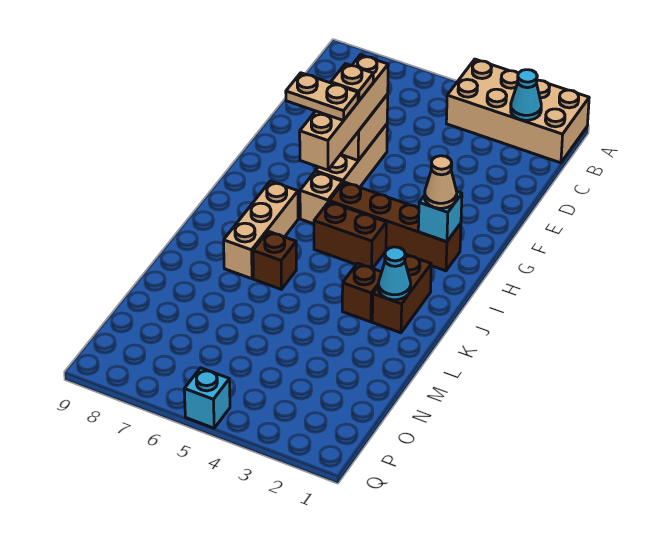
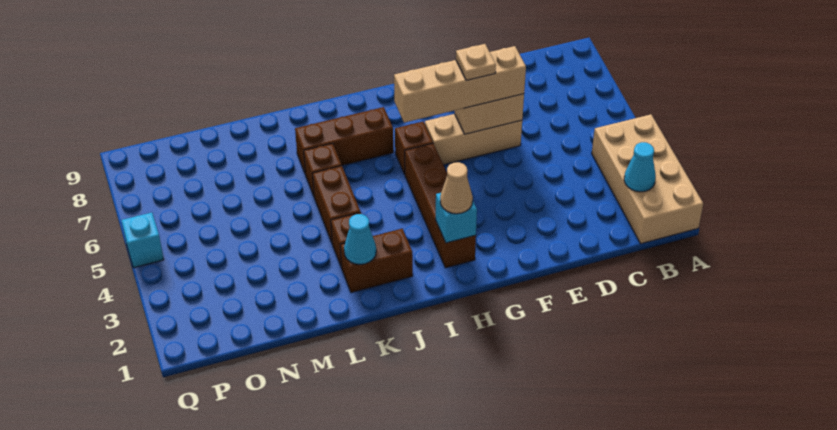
tan plate G6:G7 level 4 -> none
tan brick H6 level 1 -> brown brick H6 level 1
brown brick I4:I5 level 1 -> brown brick K4:K5 level 1
tan brick I7:K7 level 1 -> brown brick I7:K7 level 1

